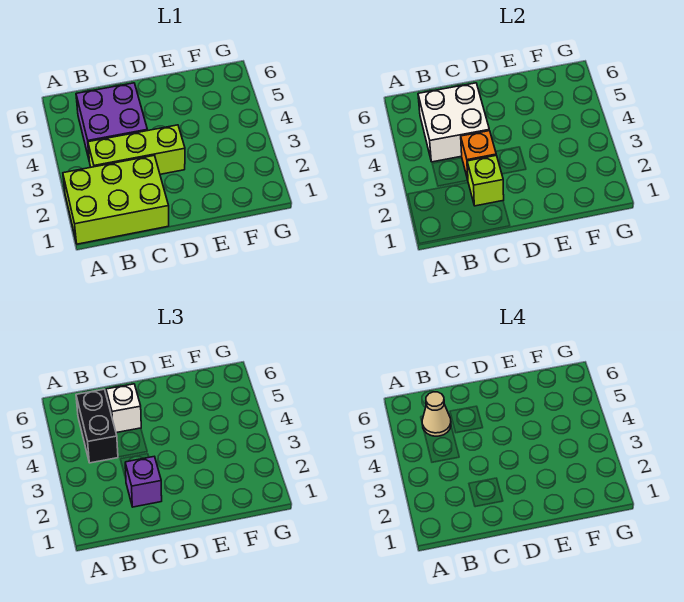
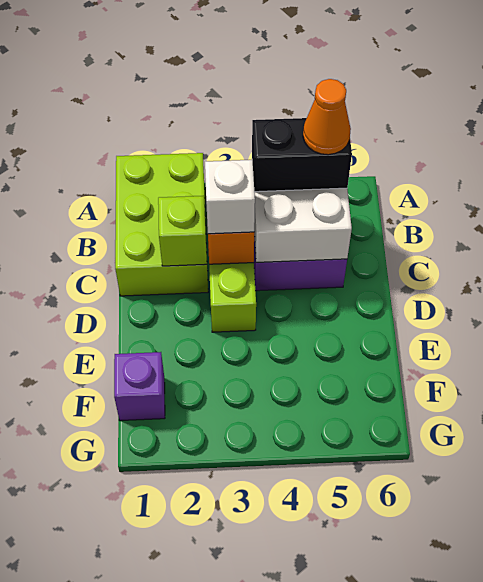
tan cone B5 level 4 -> orange cone B5 level 4
purple brick C2 level 3 -> purple brick F1 level 1
white brick C5 level 3 -> white brick C3 level 3

